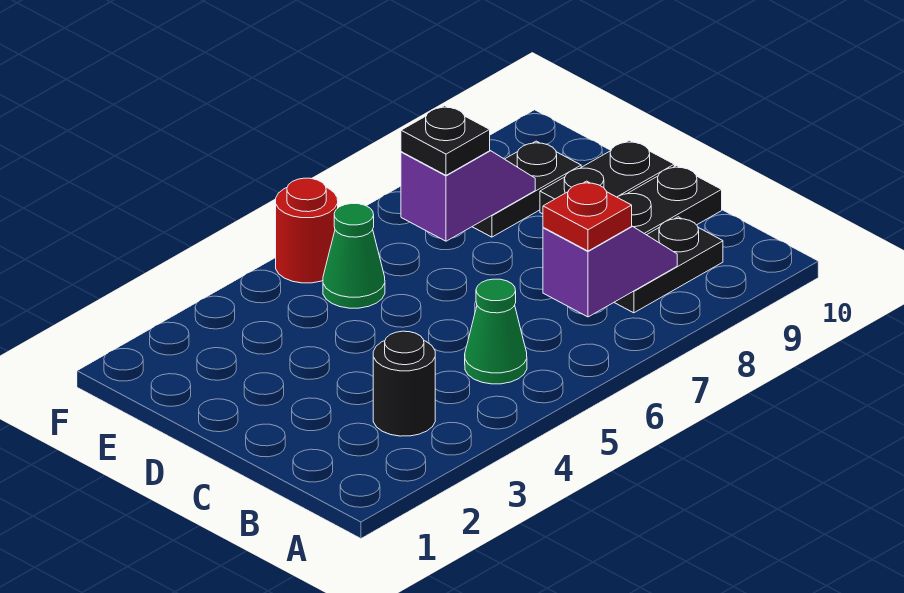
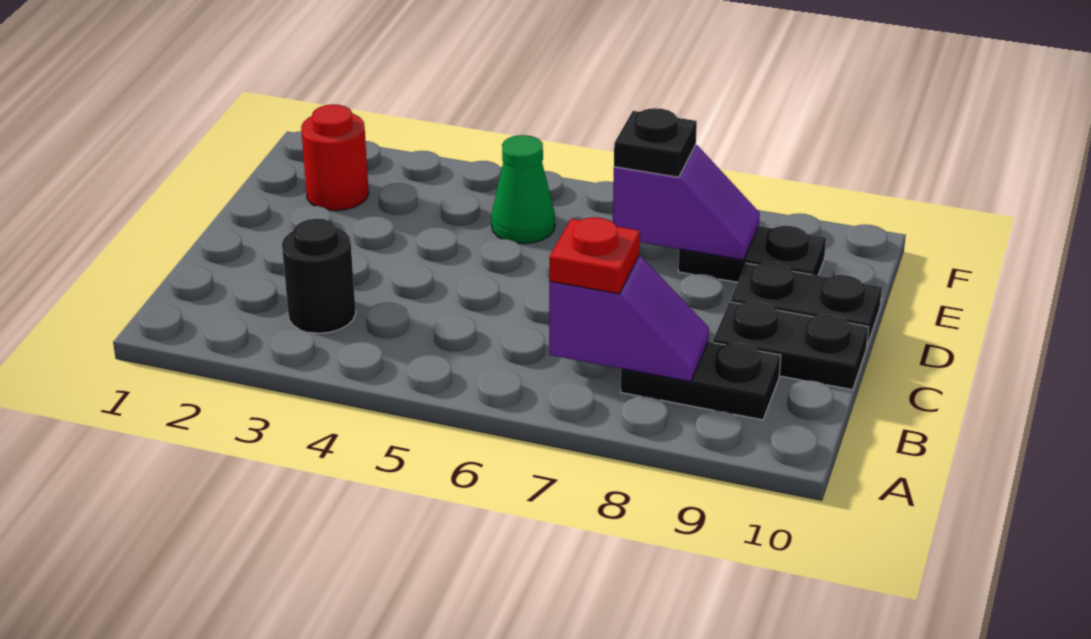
green cone B5 level 1 -> none
red round brick F5 level 1 -> red round brick E2 level 1

